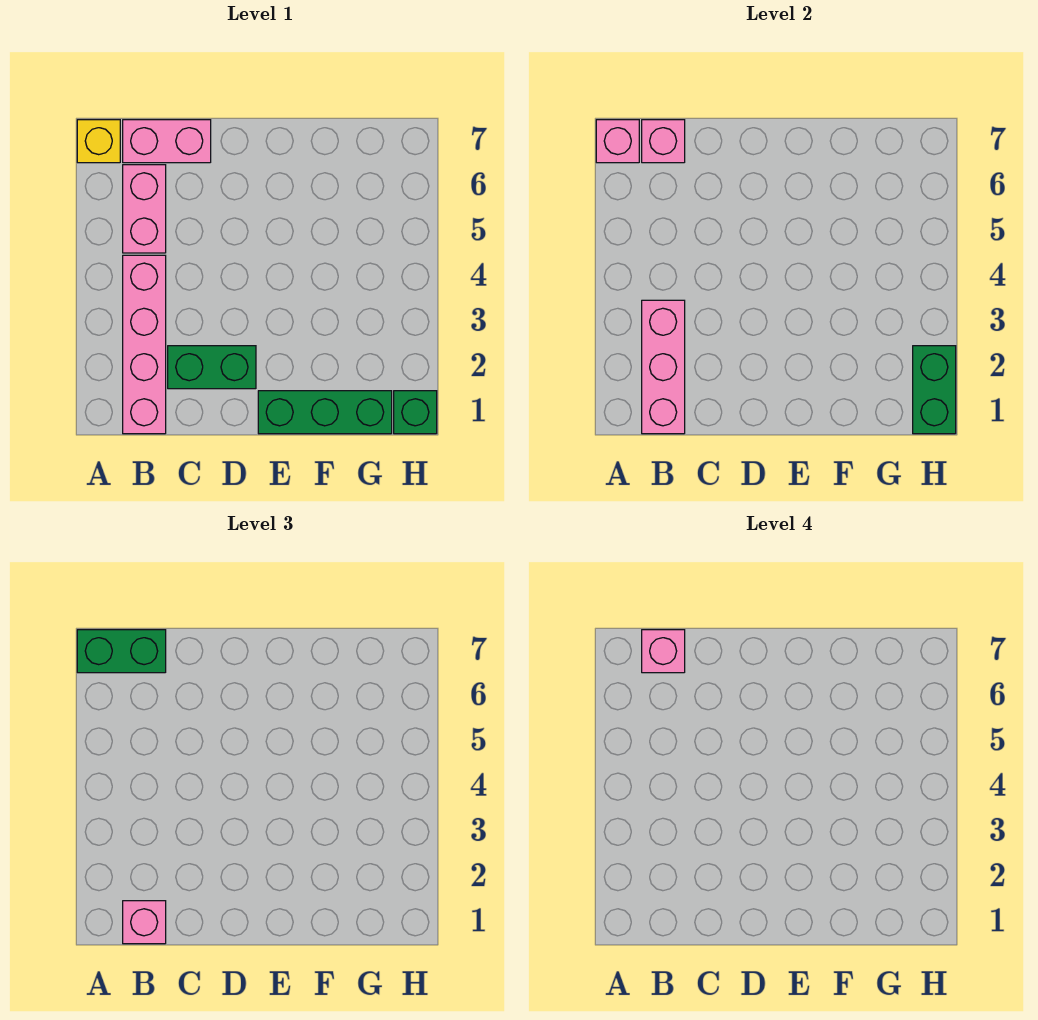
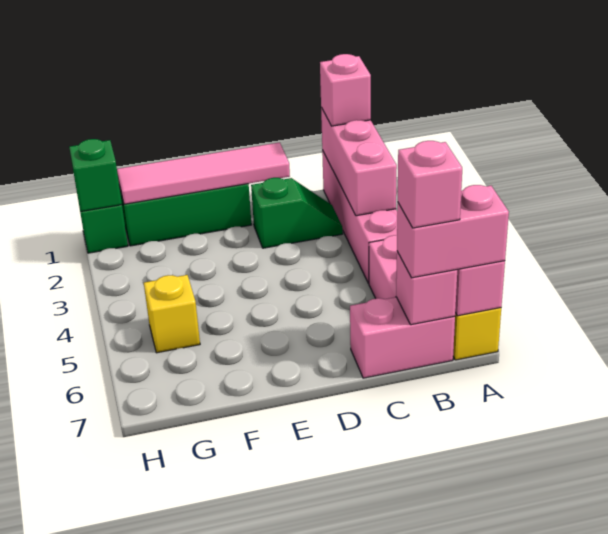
green brick A7:B7 level 3 -> pink brick A7:B7 level 3
green brick C2:D2 level 1 -> green slope C2:D2 level 1 top D
none -> pink tile D1:G1 level 2
none -> yellow brick G5 level 1
green brick H1:H2 level 2 -> green brick H1 level 2

